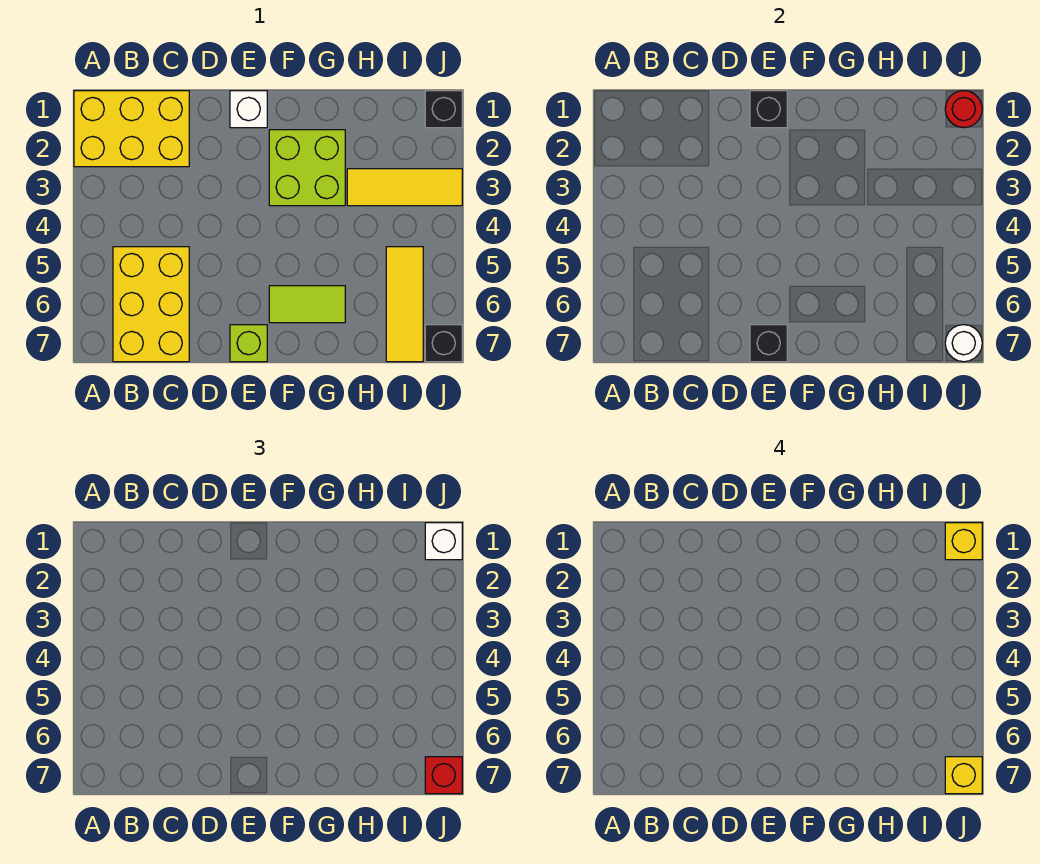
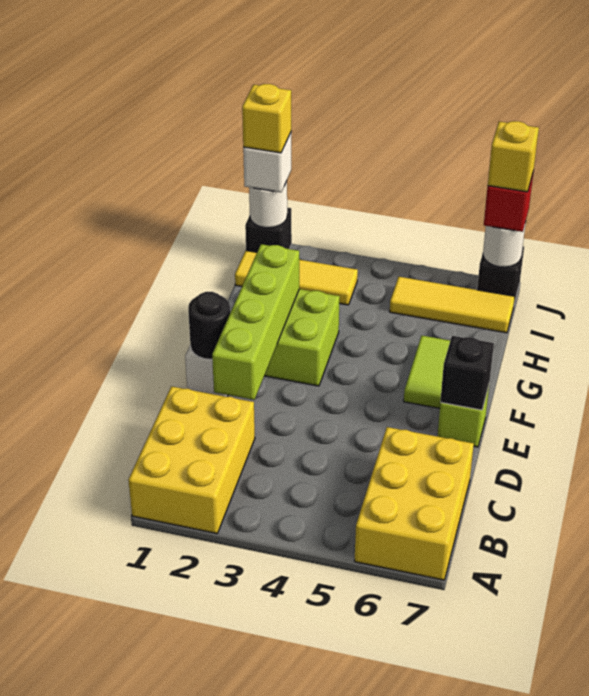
yellow brick B5:C7 level 1 -> yellow brick A6:C7 level 1
none -> lime brick D2:G2 level 2
black brick E1 level 2 -> black round brick E1 level 2
yellow tile H3:J3 level 1 -> yellow tile I1:I3 level 1
red round brick J1 level 2 -> white round brick J1 level 2

